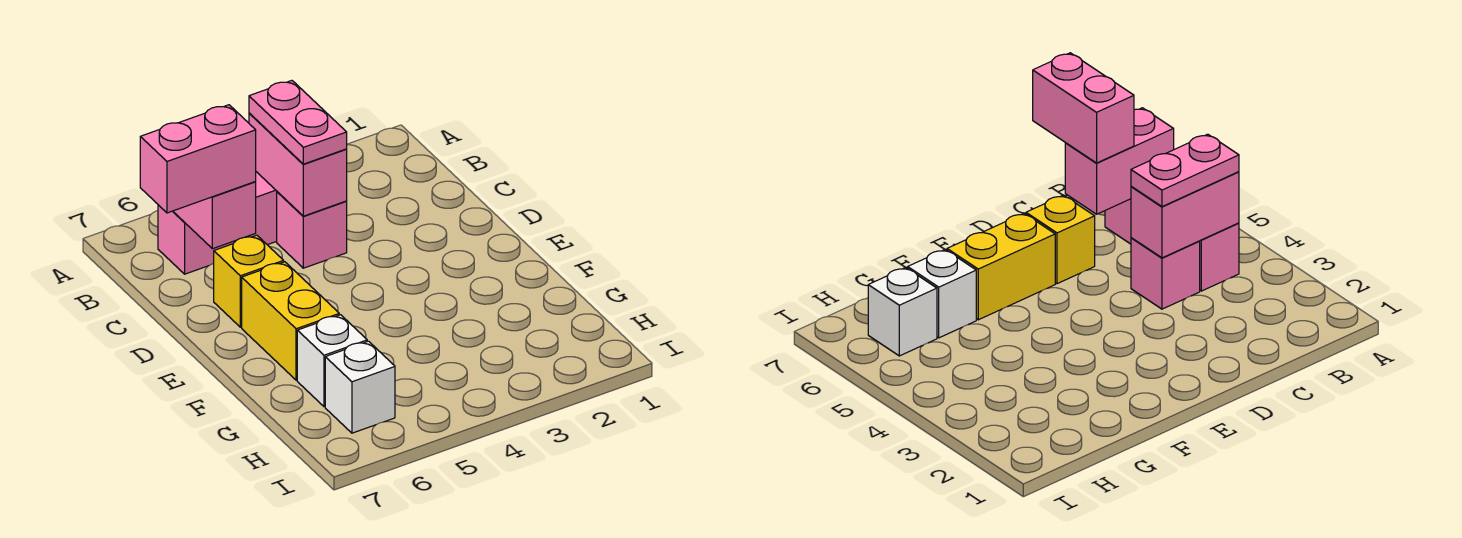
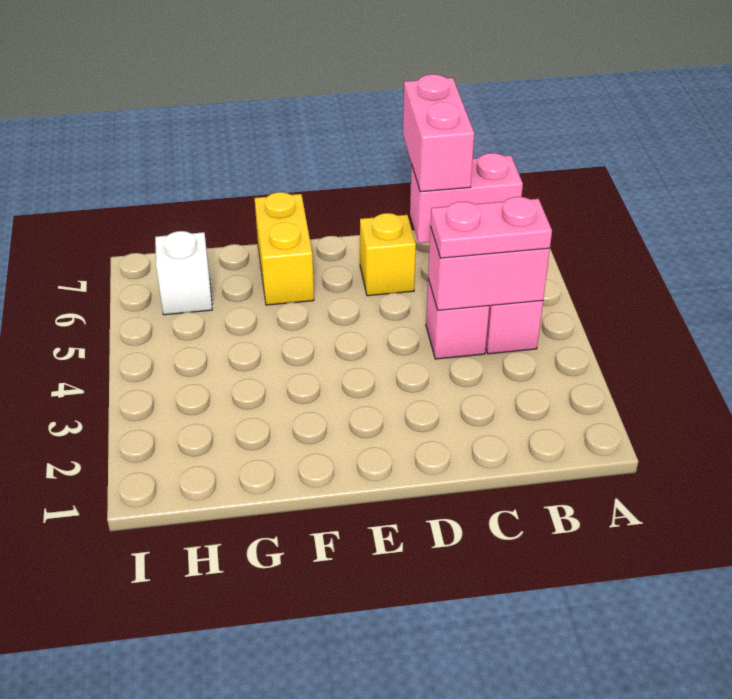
yellow brick E6:F6 level 1 -> yellow brick F6:F7 level 1
white brick G6 level 1 -> none

